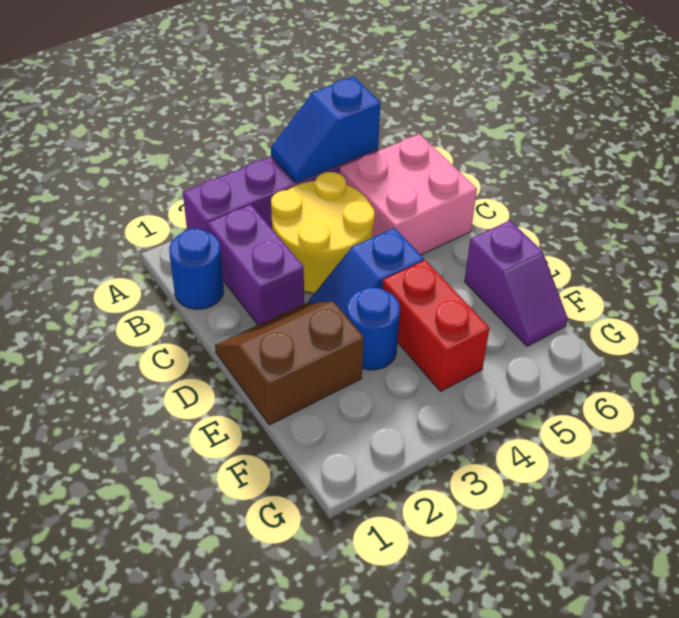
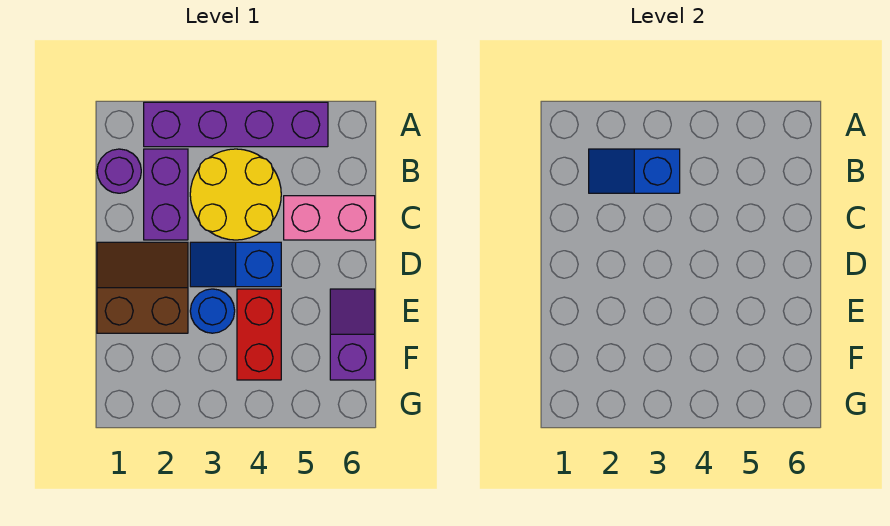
blue slope A4:A5 level 2 top 5 -> blue slope B2:B3 level 2 top 3
blue round brick B1 level 1 -> purple round brick B1 level 1
pink brick B5:C6 level 1 -> pink brick C5:C6 level 1
purple slope E6:F6 level 1 top E -> purple slope E6:F6 level 1 top F

